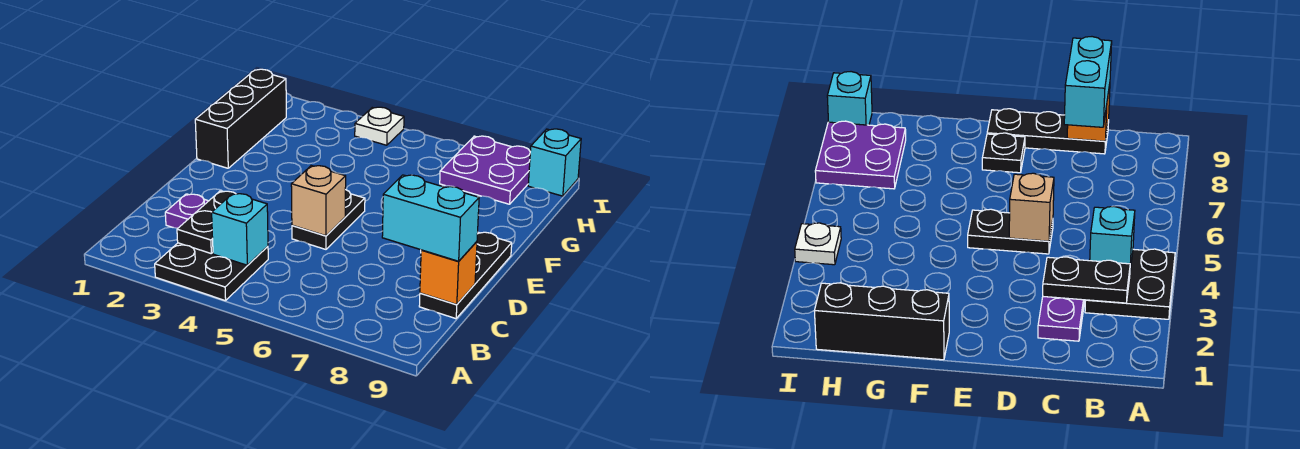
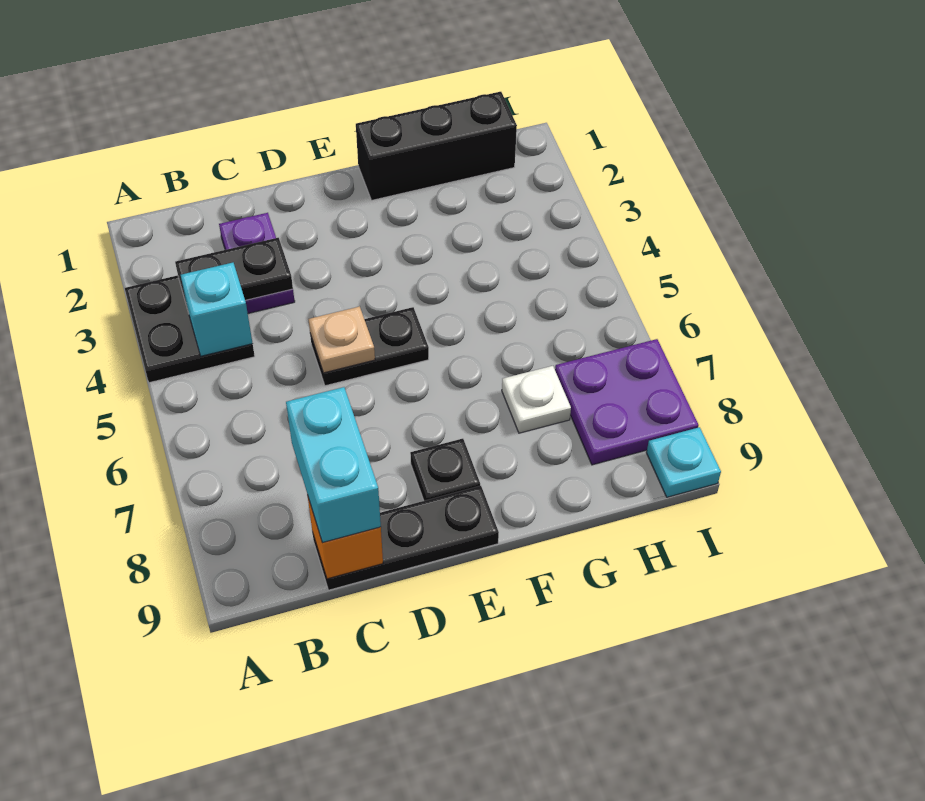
tan brick D5 level 2 -> tan plate D5 level 2
white plate I4 level 1 -> white plate G7 level 1
cyan brick I9 level 1 -> cyan plate I9 level 1

